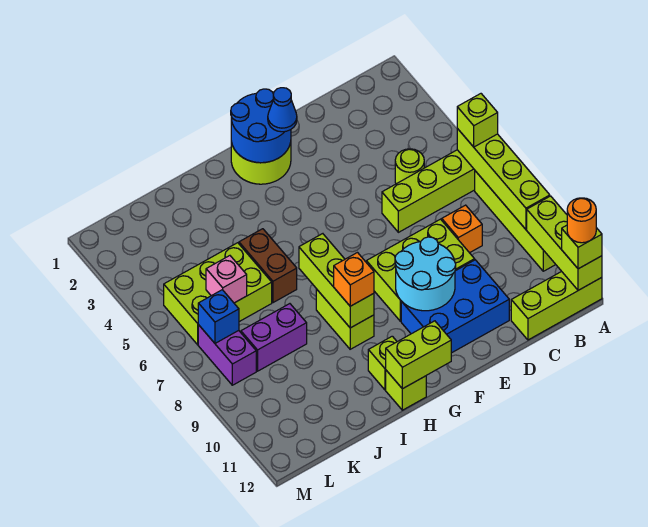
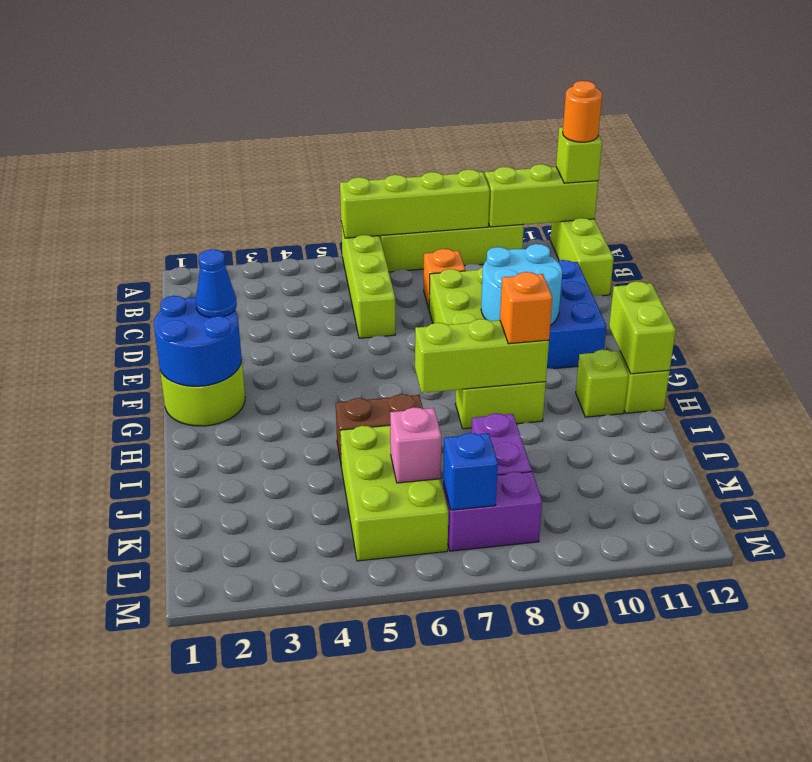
lime brick A6 level 3 -> none
lime round brick C5 level 1 -> none

